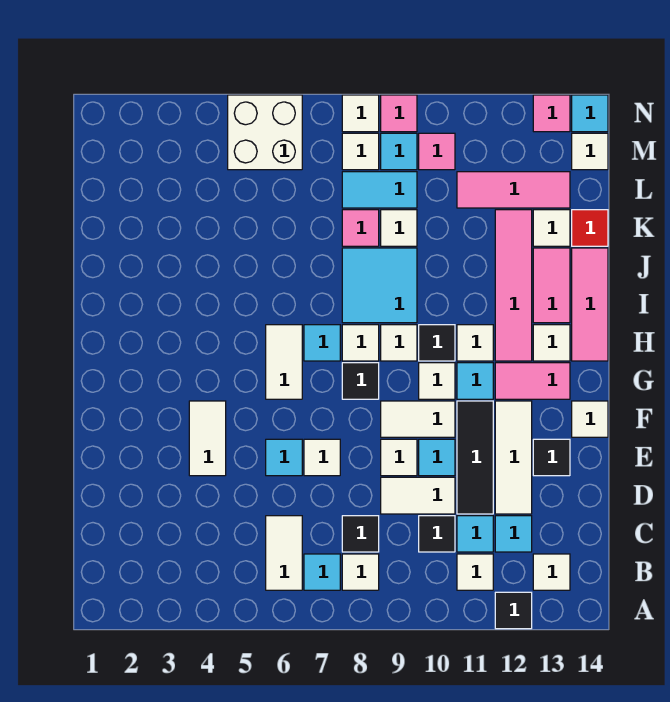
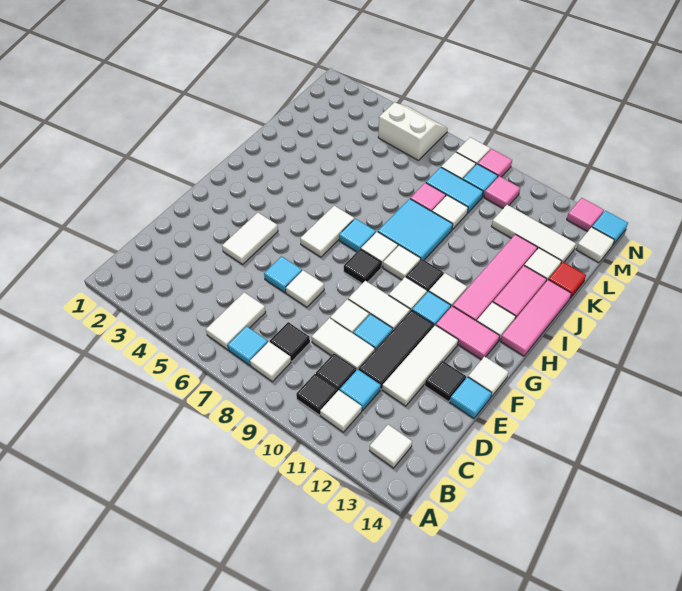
black tile A12 level 1 -> black tile B10 level 1
cyan tile C12 level 1 -> cyan tile E14 level 1
pink tile L11:L13 level 1 -> white tile L11:L13 level 1
white brick M5:N6 level 1 -> white slope M5:N6 level 1 top M

